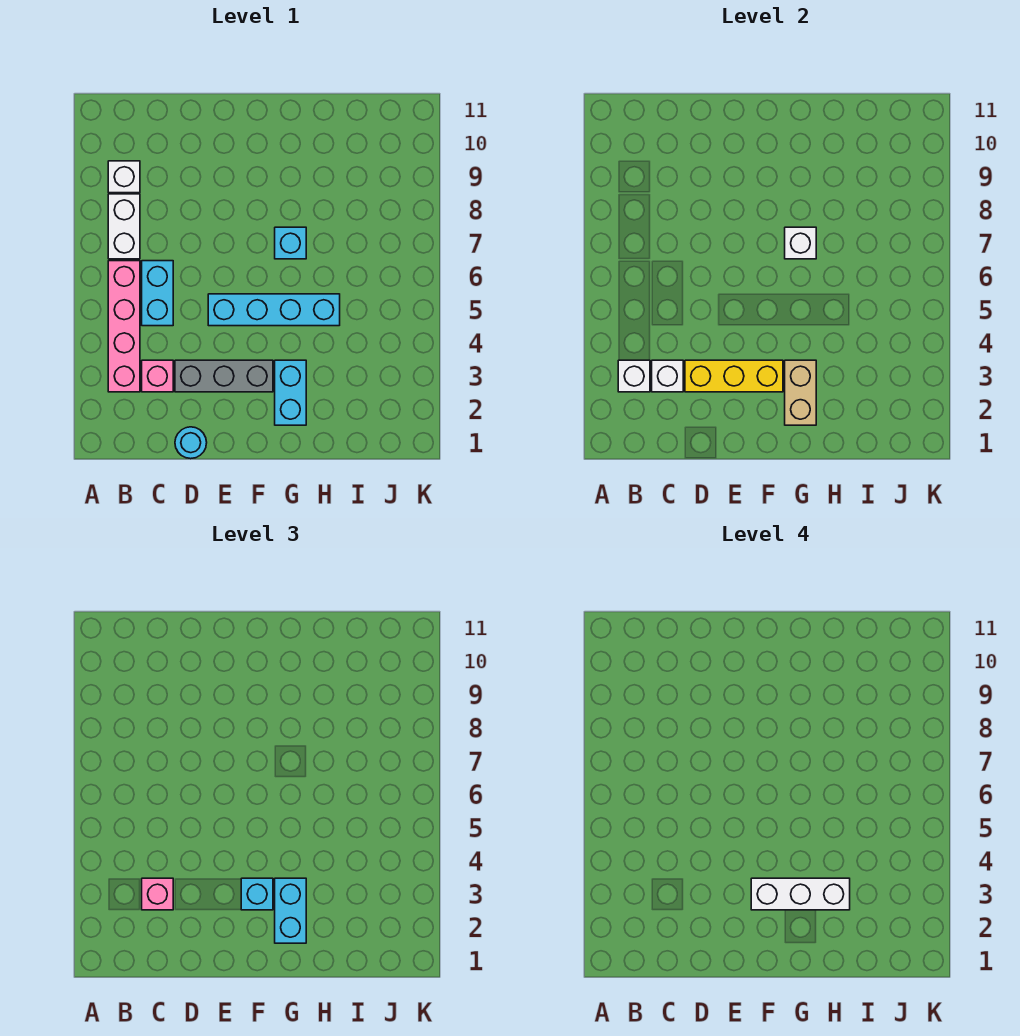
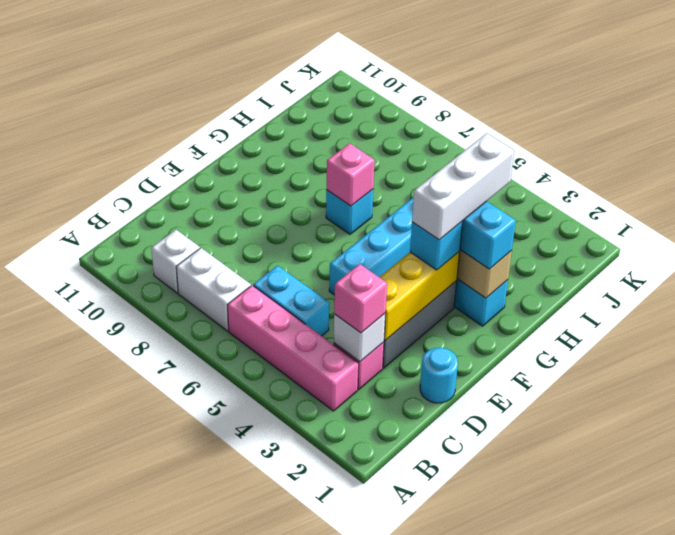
white brick B3 level 2 -> none
white brick G7 level 2 -> pink brick G7 level 2

